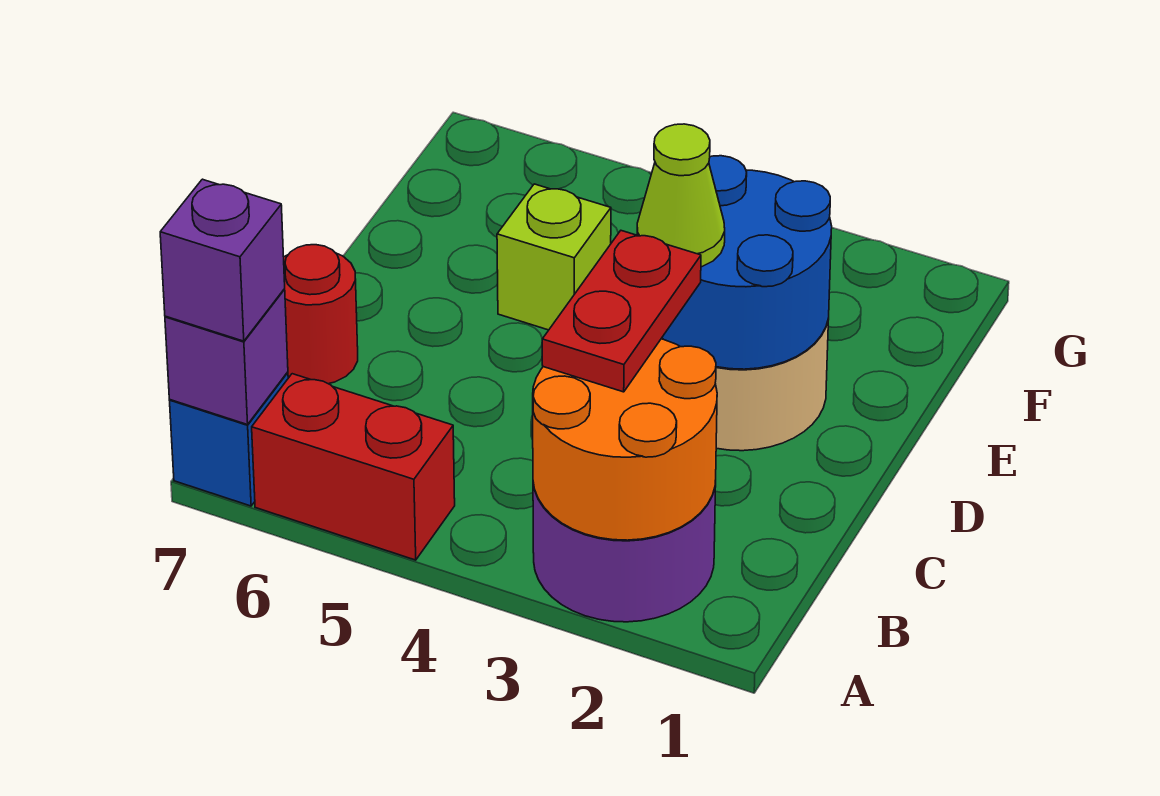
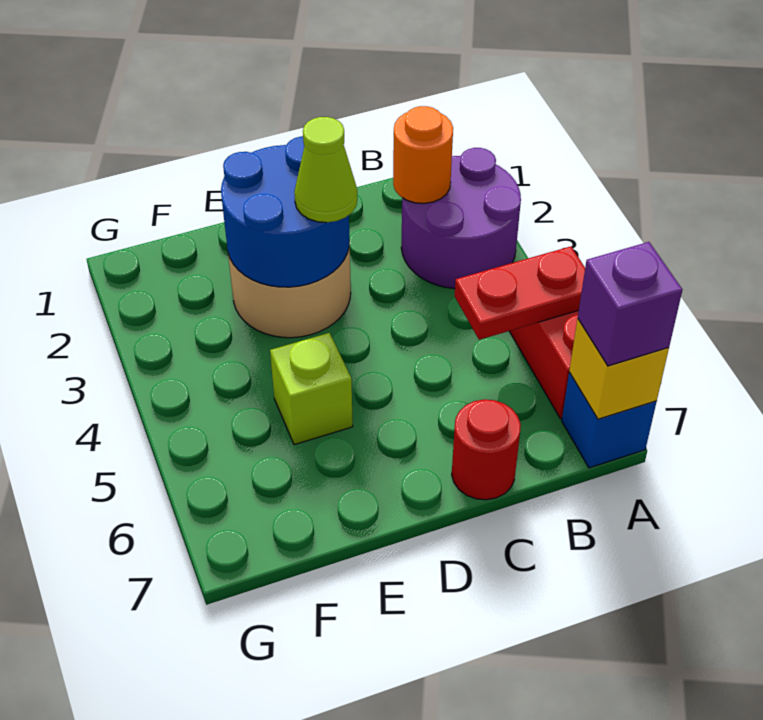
orange round brick A2:B3 level 2 -> orange round brick B2 level 2
purple brick A7 level 2 -> yellow brick A7 level 2
red plate B3:C3 level 3 -> red plate A5:B5 level 2

